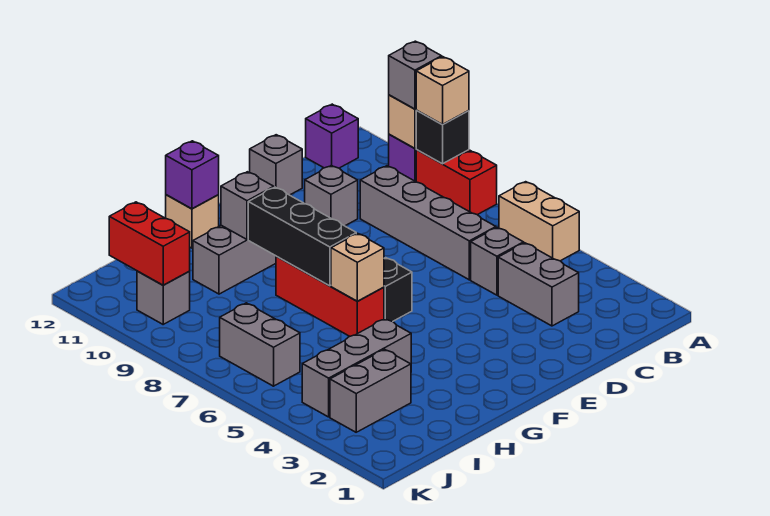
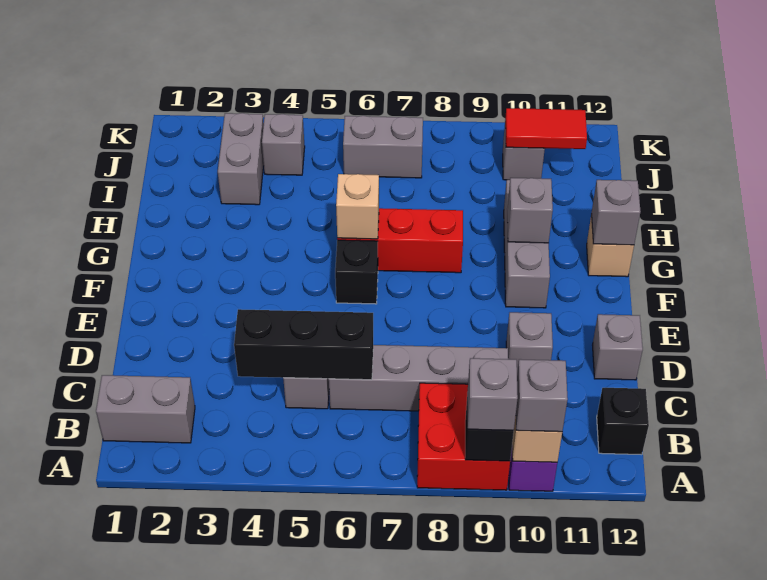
tan brick A5:A6 level 1 -> none
red brick A8:A9 level 1 -> red brick A8:B9 level 1
tan brick A9 level 3 -> grey brick A9 level 3
purple brick B12 level 1 -> black brick B12 level 1
grey brick C3:C4 level 1 -> grey brick B1:B2 level 1
black brick G7:G9 level 2 -> black brick C4:C6 level 2
purple brick G12 level 2 -> grey brick G12 level 2
grey brick H4:J4 level 1 -> grey brick J4 level 1
red brick J10:J11 level 2 -> red tile J10:J11 level 2

